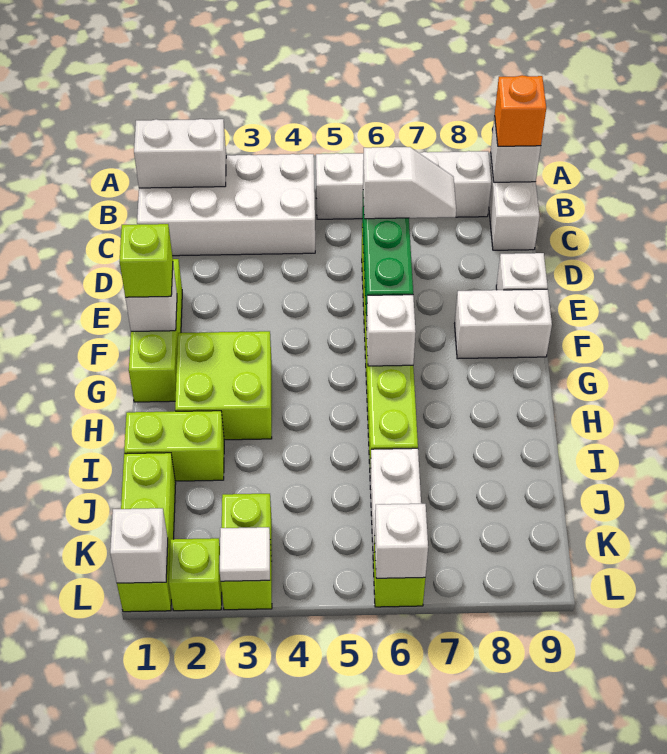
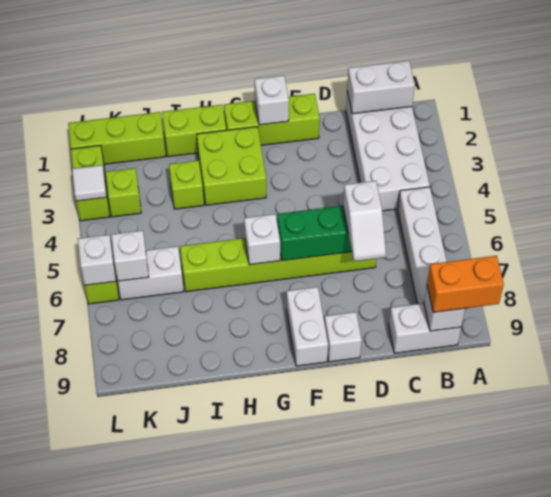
white brick B1:B2 level 2 -> white brick B1:C1 level 2
orange brick B9 level 3 -> orange brick A9:B9 level 3
lime brick F1 level 3 -> lime brick I3 level 1
lime brick I1:I2 level 1 -> lime brick H1:I1 level 1
white brick L1 level 2 -> white brick K6 level 2

